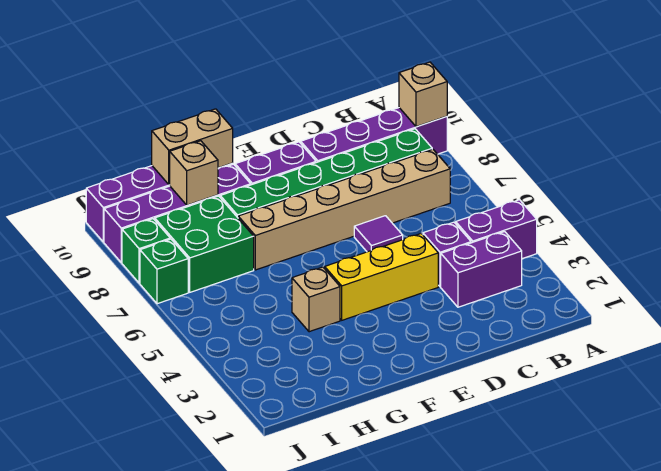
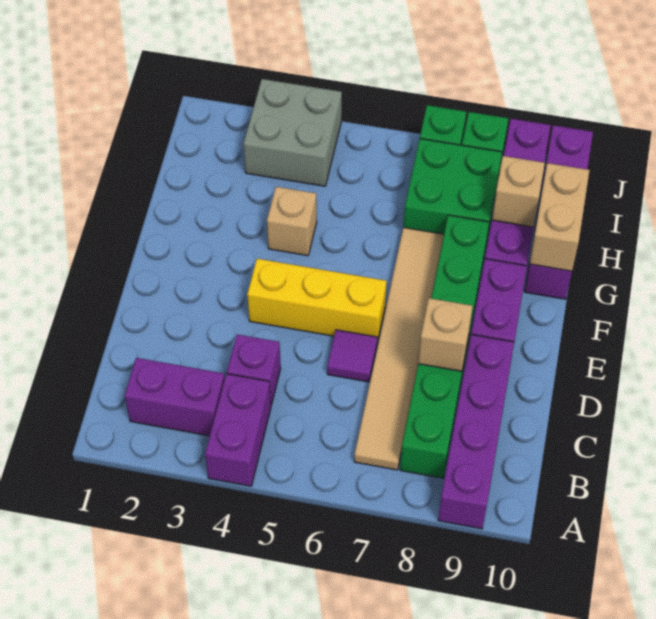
tan brick A9 level 2 -> tan brick D8 level 2
purple brick B3:C3 level 1 -> purple brick B2:B3 level 1
tan brick B7:G7 level 1 -> tan tile B7:G7 level 1
yellow brick D4:F4 level 1 -> yellow brick E4:E6 level 1
none -> grey brick I3:J4 level 1

